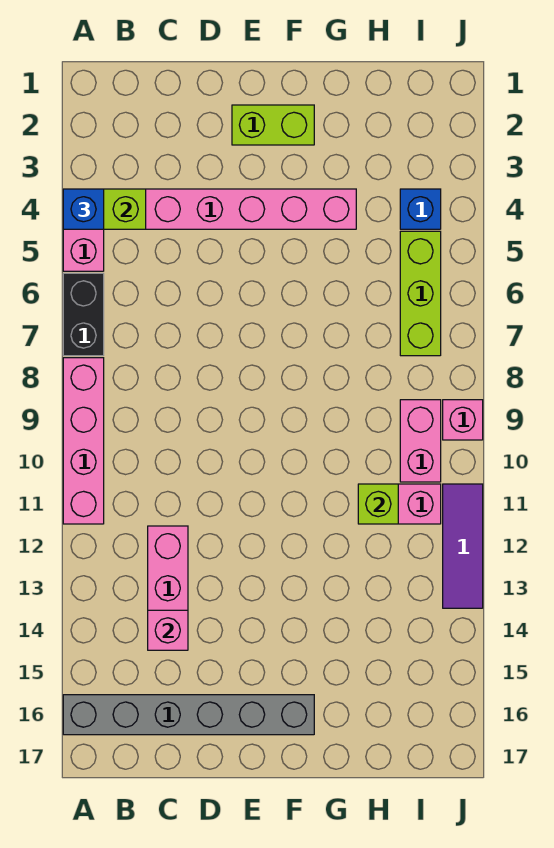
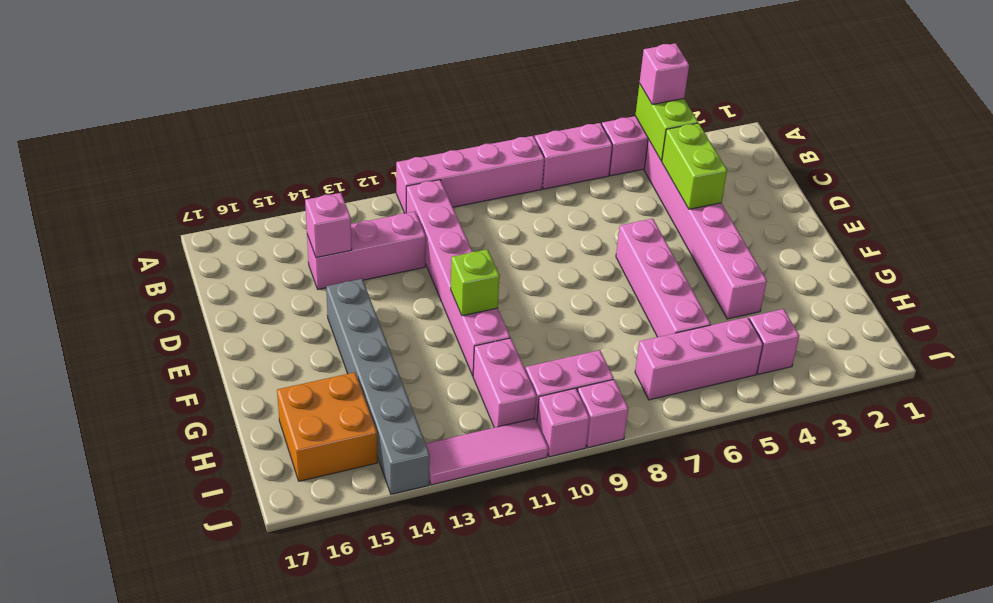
blue brick A4 level 3 -> pink brick A4 level 3
black brick A6:A7 level 1 -> pink brick A6:A7 level 1
grey brick A16:F16 level 1 -> grey brick E14:J14 level 1
none -> pink brick B11:G11 level 1
lime brick E2:F2 level 1 -> lime brick C4:D4 level 2
none -> pink brick E6:H6 level 1
lime brick H11 level 2 -> lime brick F11 level 2
none -> orange brick H15:I16 level 1
blue brick I4 level 1 -> pink brick I4 level 1
lime brick I5:I7 level 1 -> pink brick I5:I7 level 1
none -> pink brick J10 level 1
purple tile J11:J13 level 1 -> pink tile J11:J13 level 1

